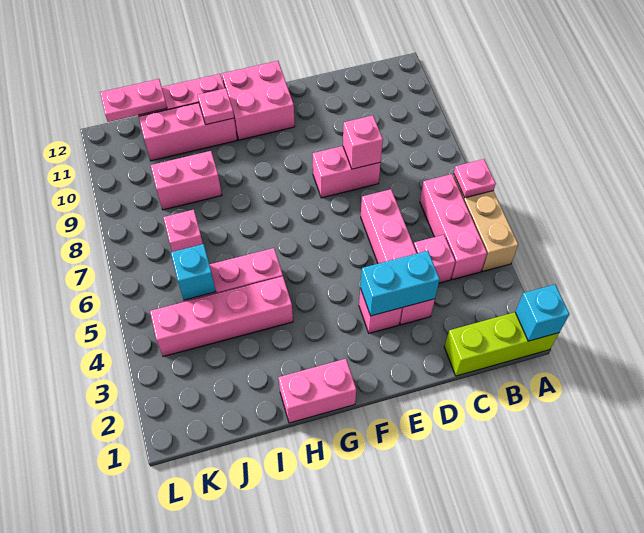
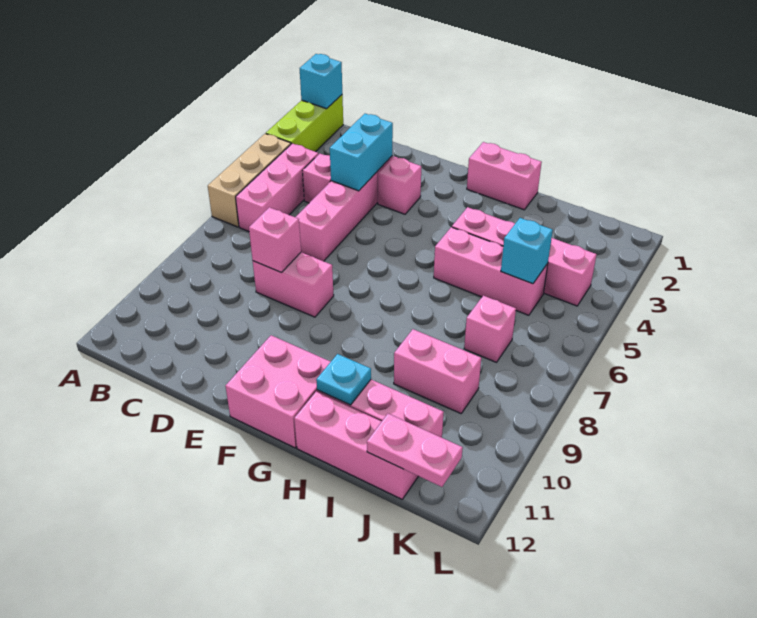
lime brick A1:C1 level 1 -> lime brick A1:A3 level 1
pink plate A6 level 2 -> none
cyan brick D3:E3 level 2 -> cyan brick D3:D4 level 2
pink plate H11 level 2 -> cyan plate H11 level 2

